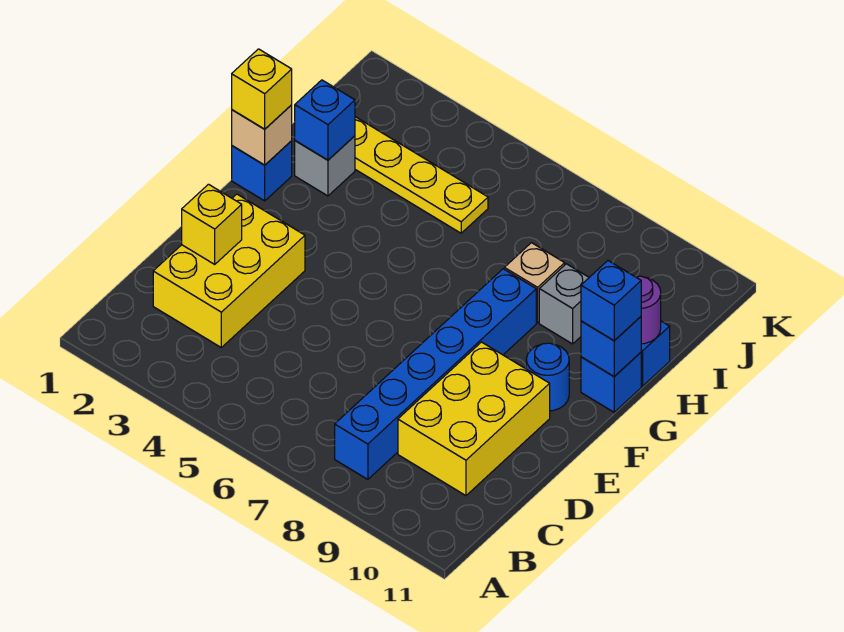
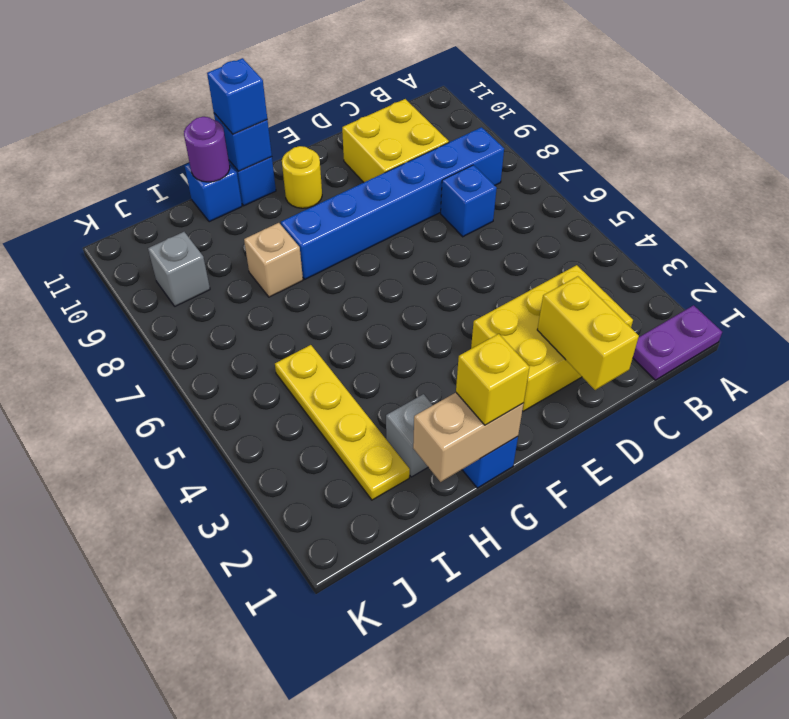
none -> purple plate A1:B1 level 1
yellow brick C9:E10 level 1 -> yellow brick C9:D10 level 1
yellow brick D2 level 2 -> yellow brick D1:D2 level 2
blue round brick F10 level 1 -> yellow round brick F10 level 1
tan brick G1 level 2 -> tan brick G1:H1 level 2
blue brick H2 level 2 -> blue brick C7 level 1
grey brick H9 level 1 -> grey brick J9 level 1

